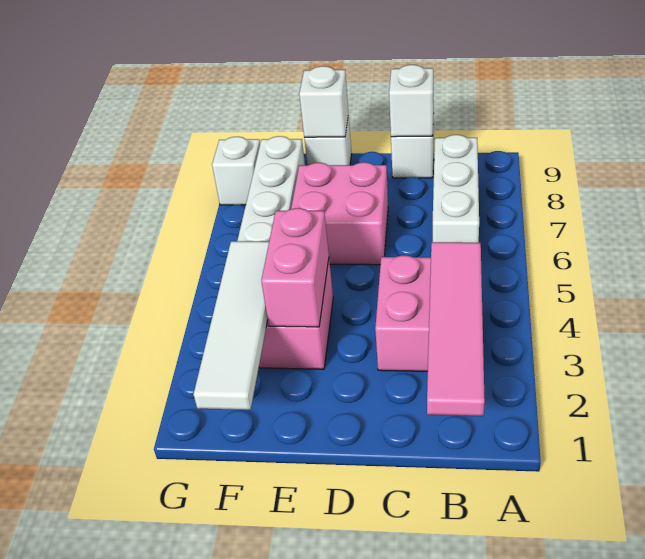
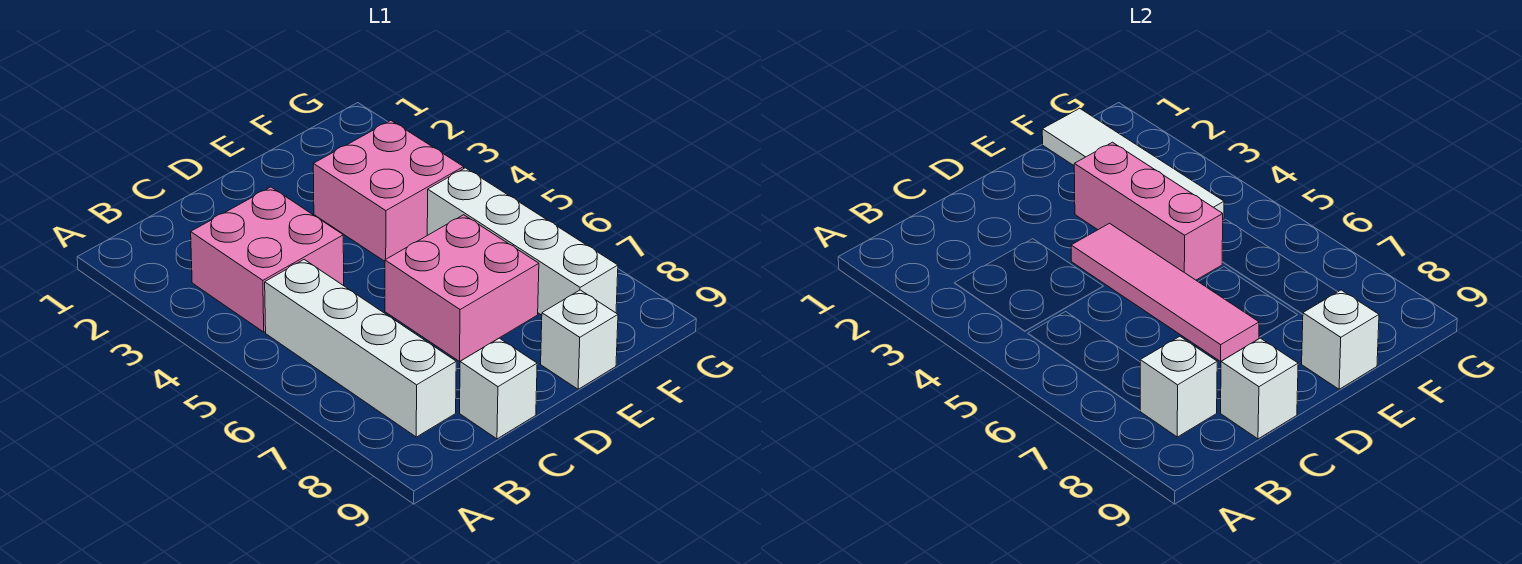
pink tile B1:B4 level 2 -> pink tile D4:D7 level 2
white brick B6:B8 level 1 -> white brick B5:B8 level 1
pink brick E3:E4 level 2 -> pink brick E3:E5 level 2
white brick G8 level 1 -> white brick B8 level 2

